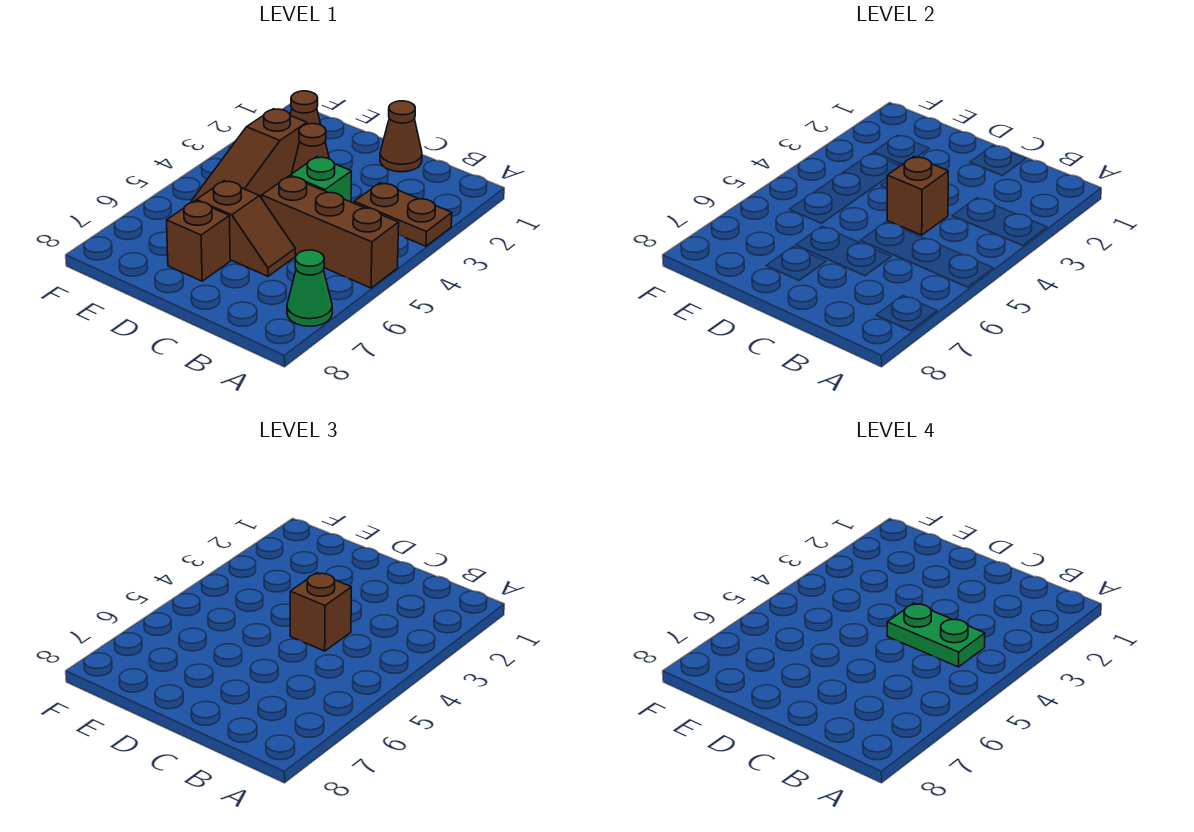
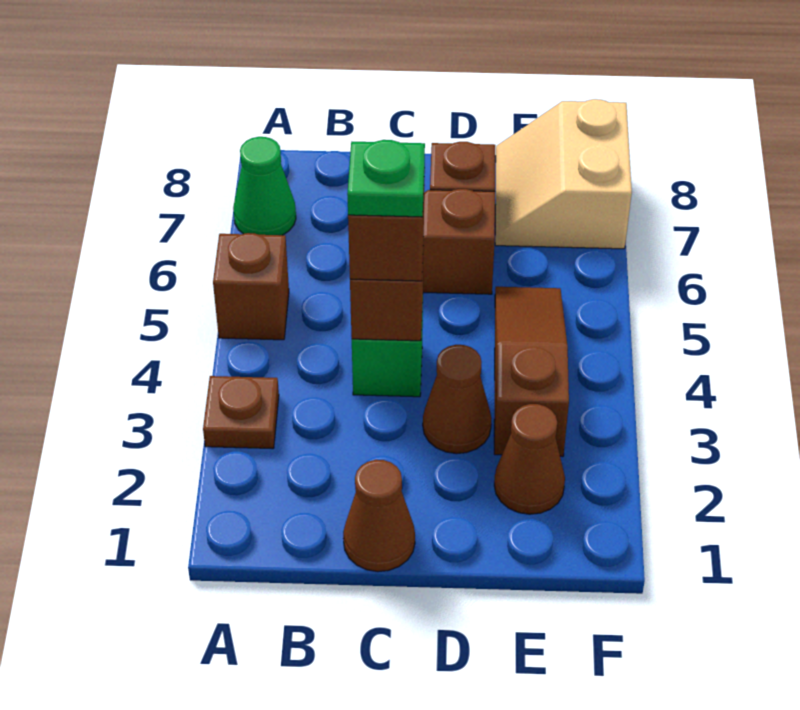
brown plate A3:B3 level 1 -> brown plate A3 level 1
brown brick A5:C5 level 1 -> brown brick A5 level 1
green plate B4:C4 level 4 -> green plate C4 level 4
none -> tan slope E7:F8 level 1 top F

